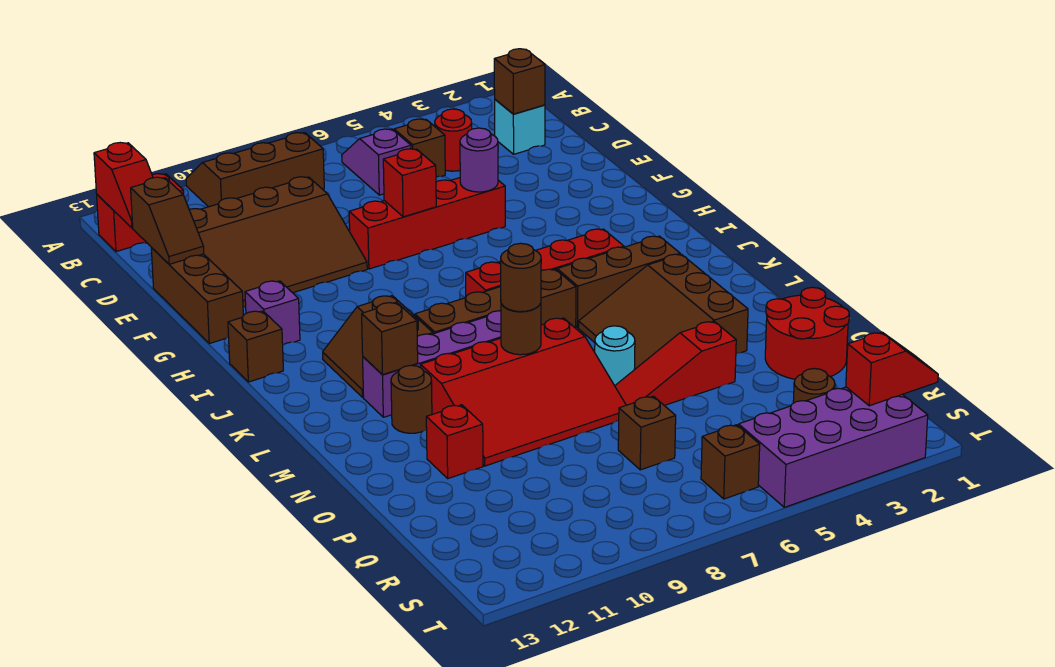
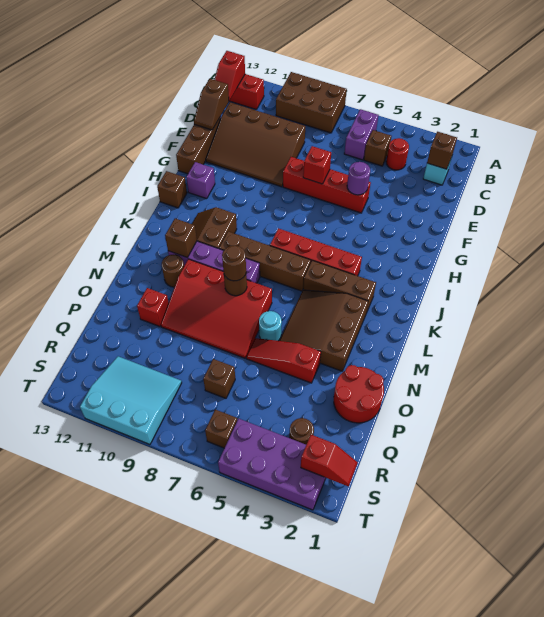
brown slope A8:B10 level 1 top B -> brown brick A8:B10 level 1
purple slope B6:C6 level 1 top C -> purple brick B6:C6 level 1
none -> cyan slope R9:T11 level 1 top T

